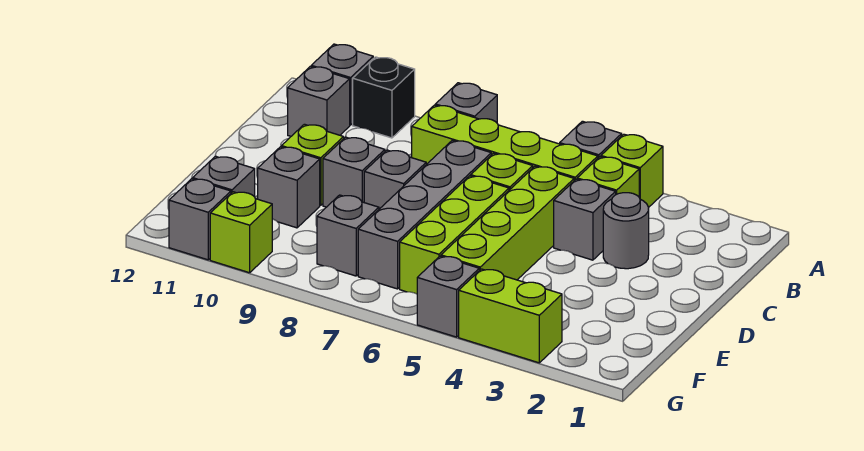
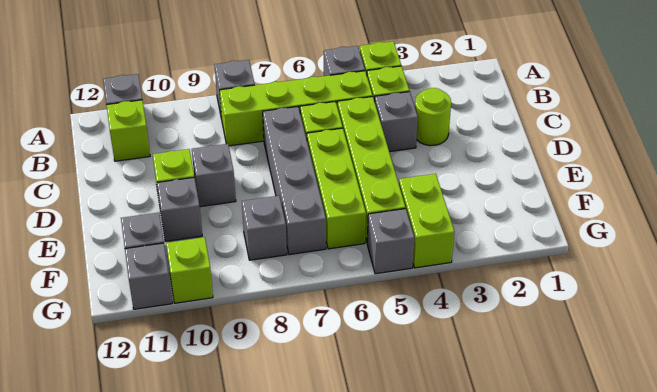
black brick A10 level 1 -> none
grey brick B11 level 1 -> lime brick B11 level 1
grey round brick C3 level 1 -> lime round brick C3 level 1
grey brick D8 level 1 -> none
lime brick G3:G4 level 1 -> lime brick F4:G4 level 1

